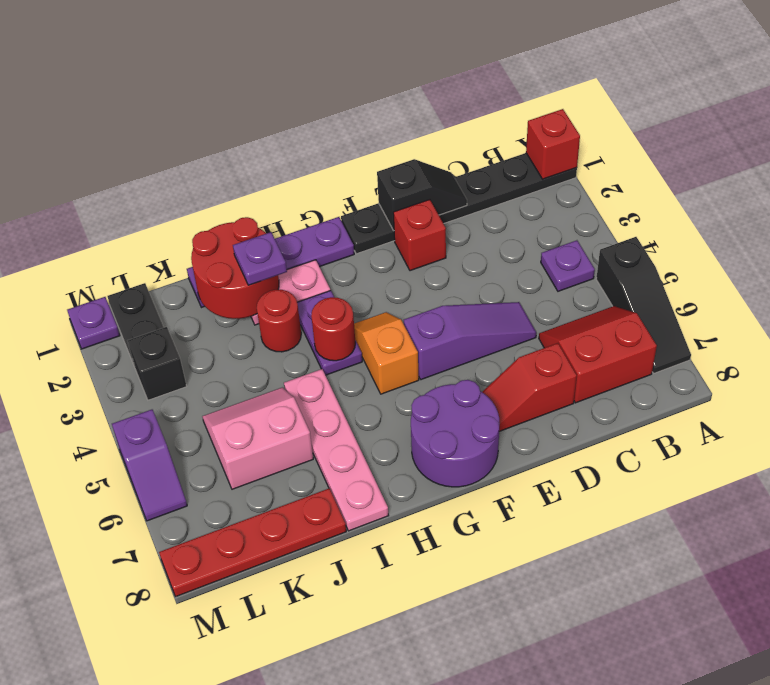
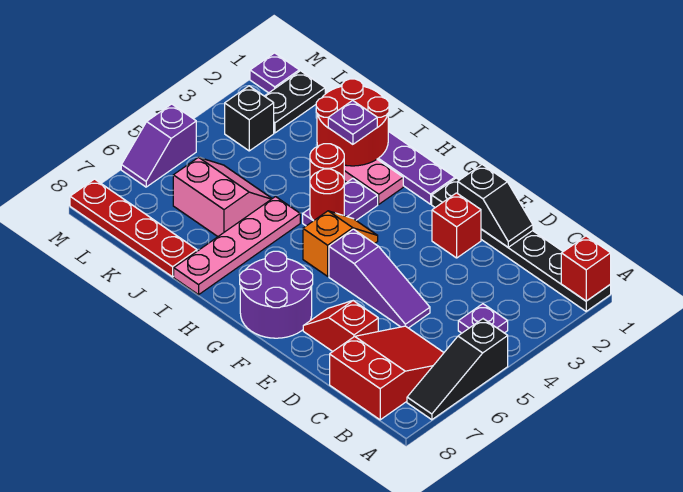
red slope B6:C7 level 1 top 7 -> red slope B6:C8 level 1 top 8

